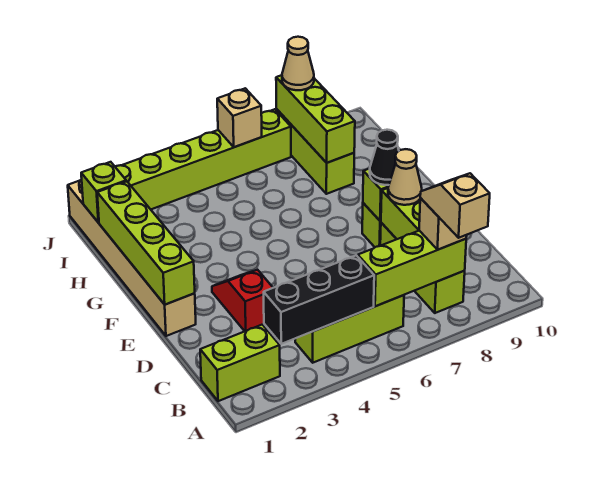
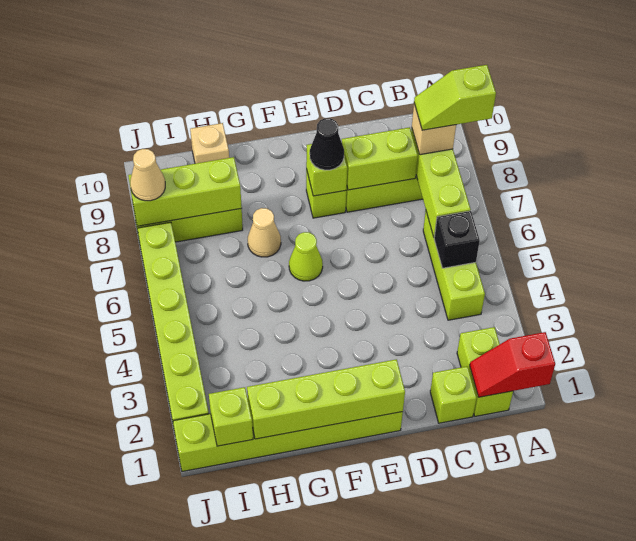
tan slope A8:B8 level 4 top A -> lime slope A8:B8 level 4 top A
black brick B3:B5 level 2 -> black brick B5 level 2
none -> lime brick C1 level 1
red slope D3:E3 level 1 top D -> red slope A1:B1 level 2 top A
tan cone D8 level 3 -> tan cone G7 level 1
tan brick E1:J1 level 1 -> lime brick E1:J1 level 1
none -> lime cone F6 level 1
tan brick J6 level 2 -> tan brick H10 level 1

